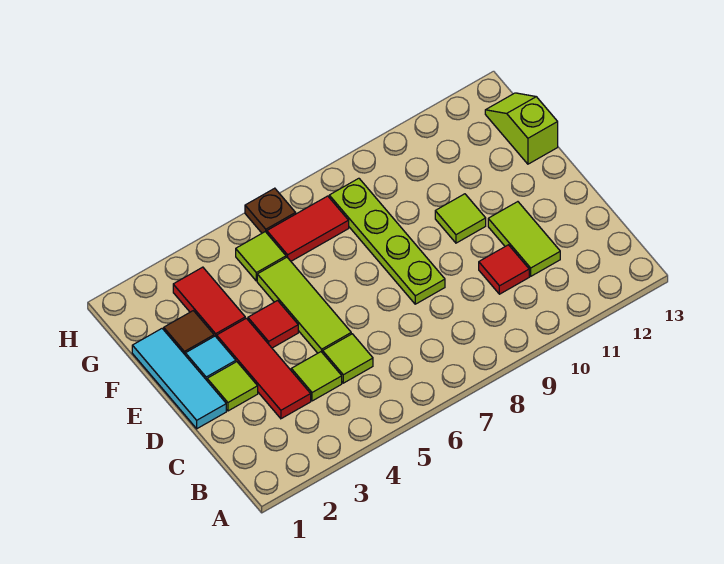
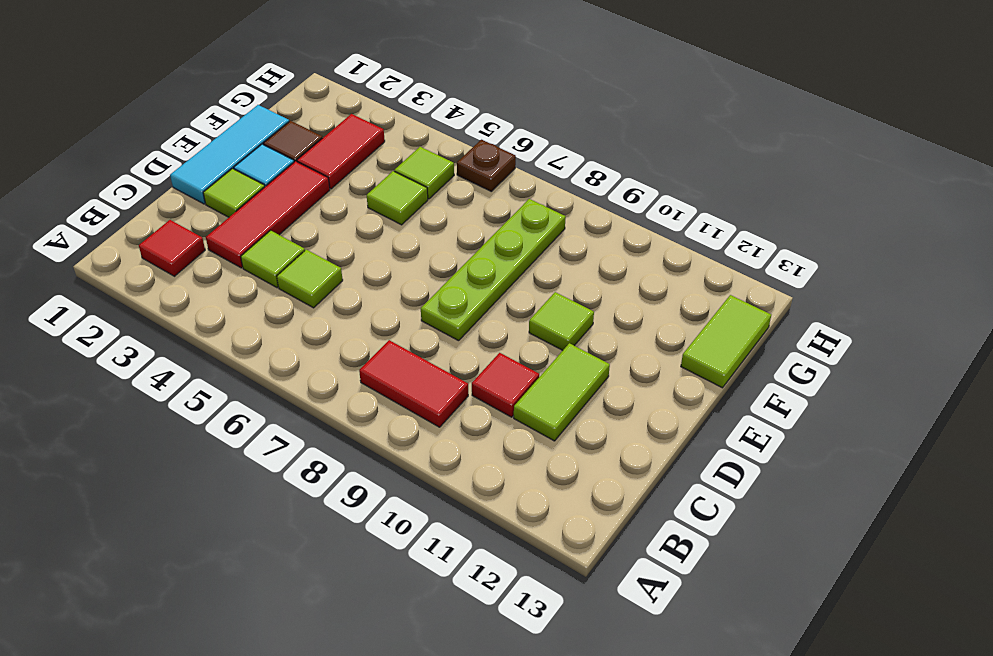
lime tile D5:F5 level 1 -> lime tile F5 level 1
red tile E4 level 1 -> red tile B2 level 1
lime slope F13:G13 level 1 top F -> lime tile F13:G13 level 1
red tile G6:G7 level 1 -> red tile B8:B9 level 1

